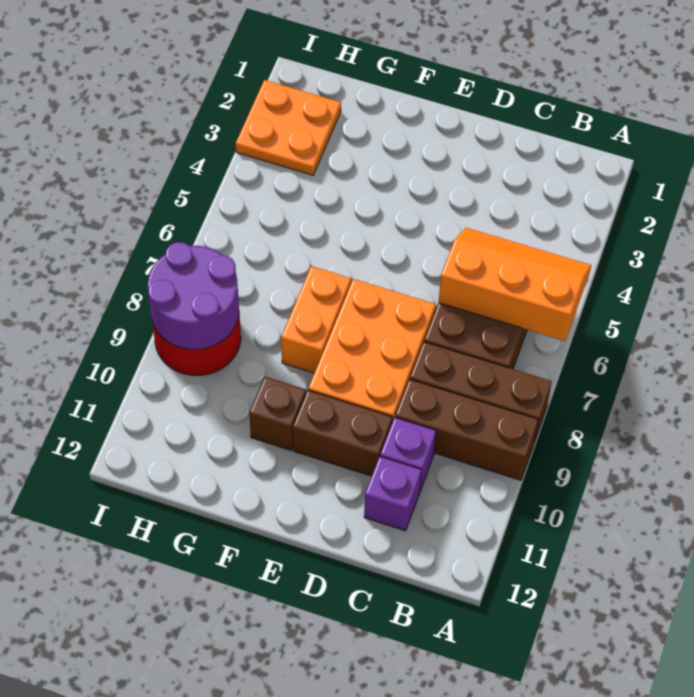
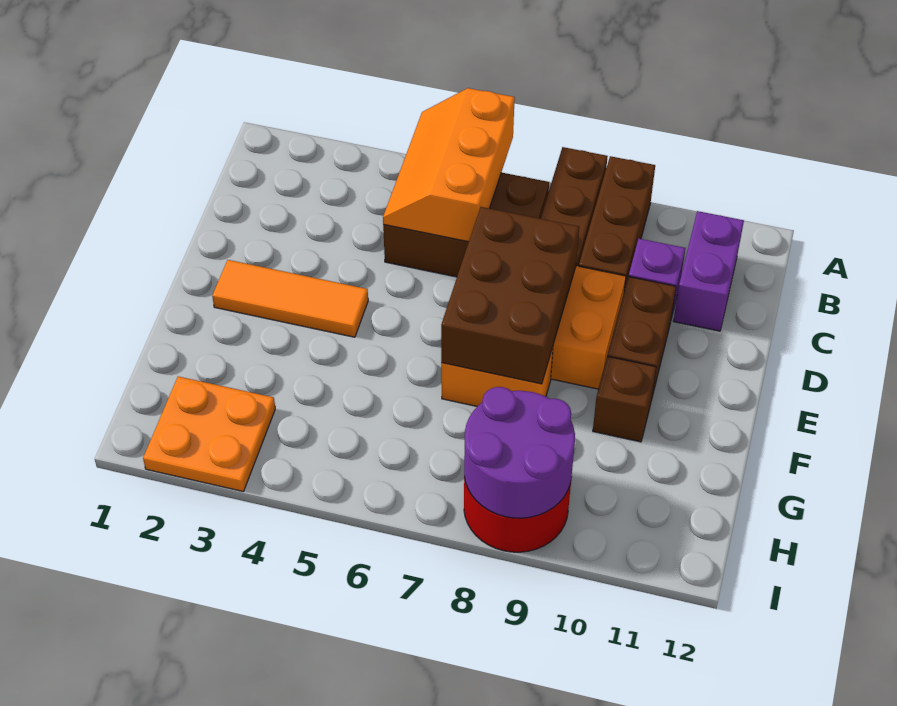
purple brick C11 level 1 -> purple brick B11:C11 level 1
none -> brown brick D7:F8 level 2
none -> orange tile E2:E4 level 1

